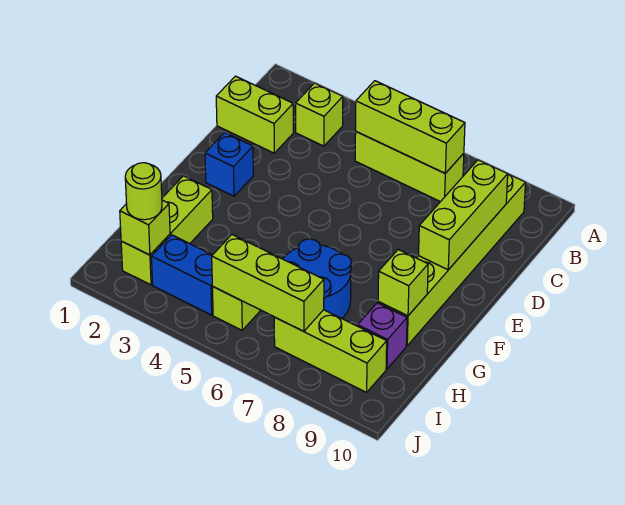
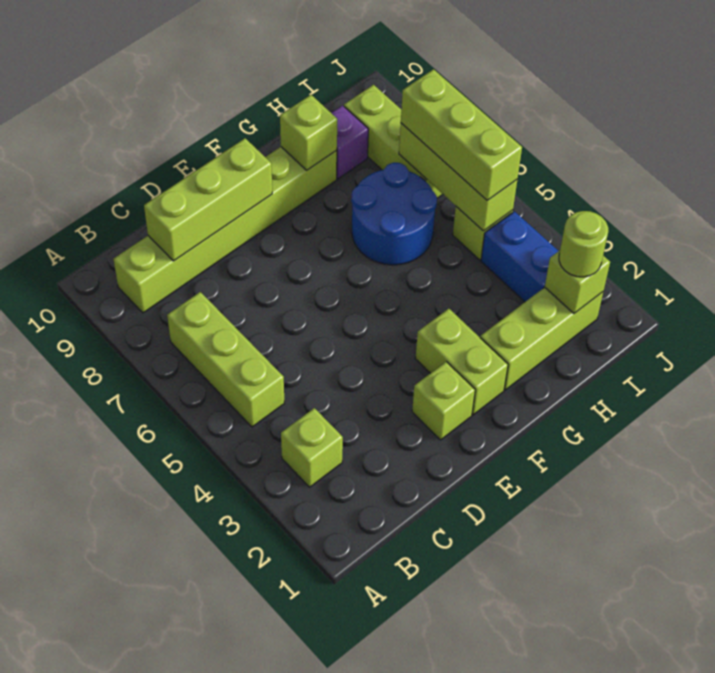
lime brick B5:B7 level 2 -> lime brick I5:I7 level 3
lime brick C1:C2 level 1 -> lime brick F2:F3 level 1
blue brick E2 level 1 -> lime brick E2 level 1

